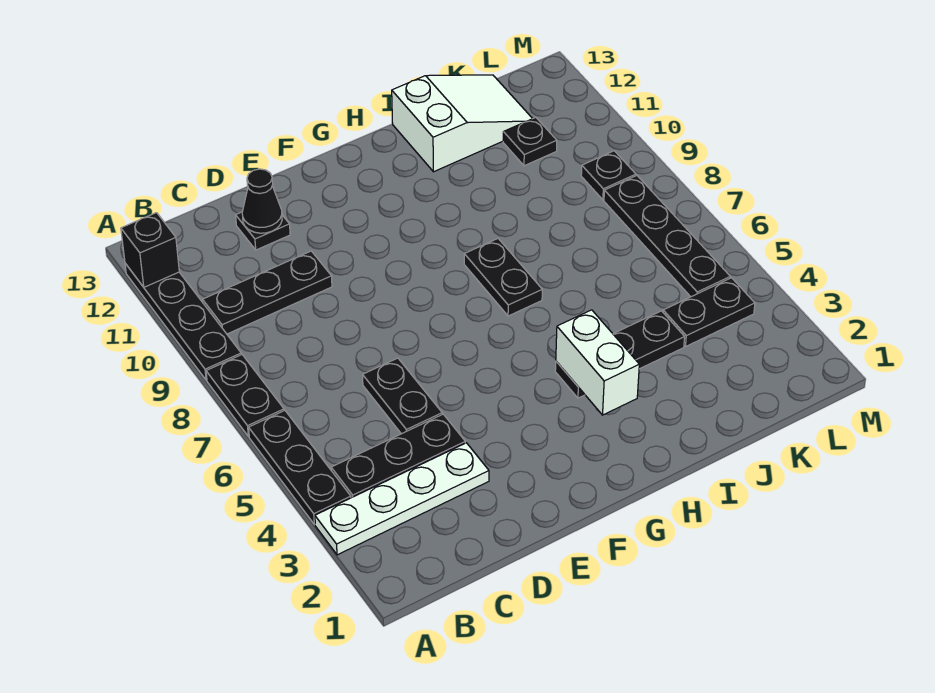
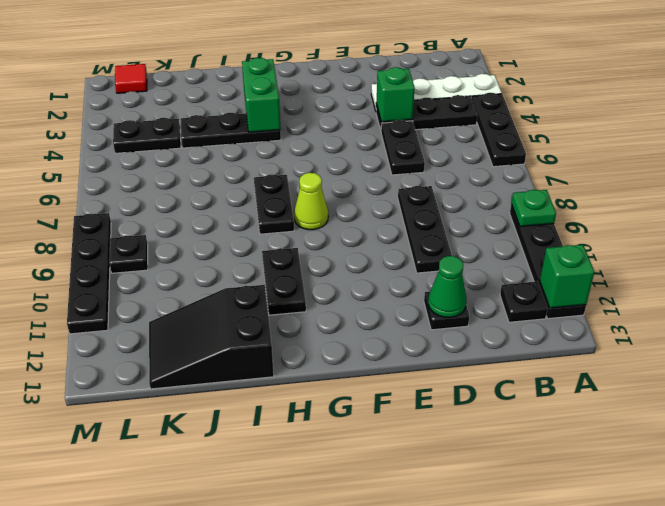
black plate A7:A8 level 1 -> black plate H10:H11 level 1
none -> green plate A9 level 2
black brick A12 level 2 -> green brick A12 level 2
black plate B10:D10 level 1 -> black plate D8:D10 level 1
none -> green brick D4 level 2
black cone D12 level 2 -> green cone D12 level 2
none -> lime cone G8 level 1
white brick H3:H4 level 2 -> green brick H3:H4 level 2
white slope I12:K13 level 1 top I -> black slope I12:K13 level 1 top I
black plate K11 level 1 -> black plate B12 level 1
none -> red tile L1 level 1
black plate L5:L8 level 1 -> black plate M8:M11 level 1

